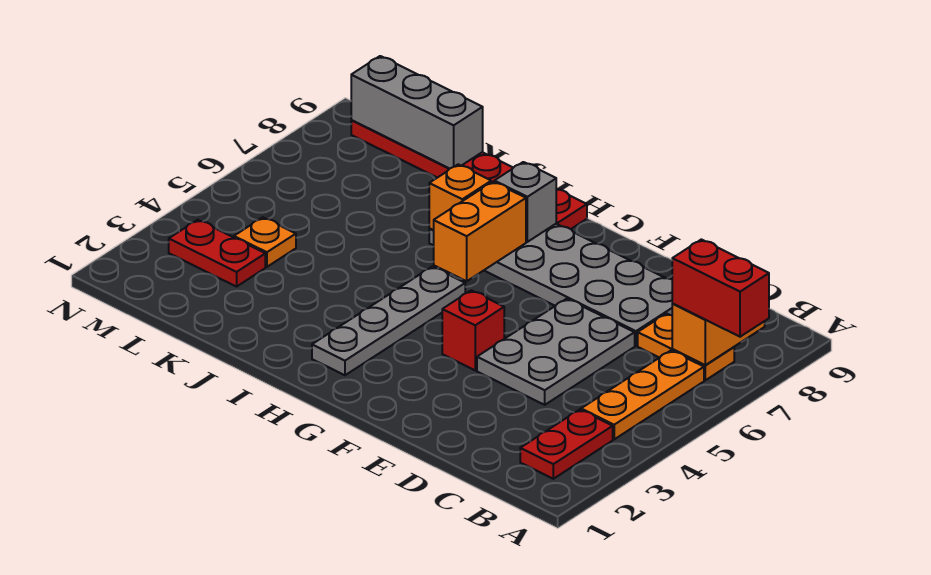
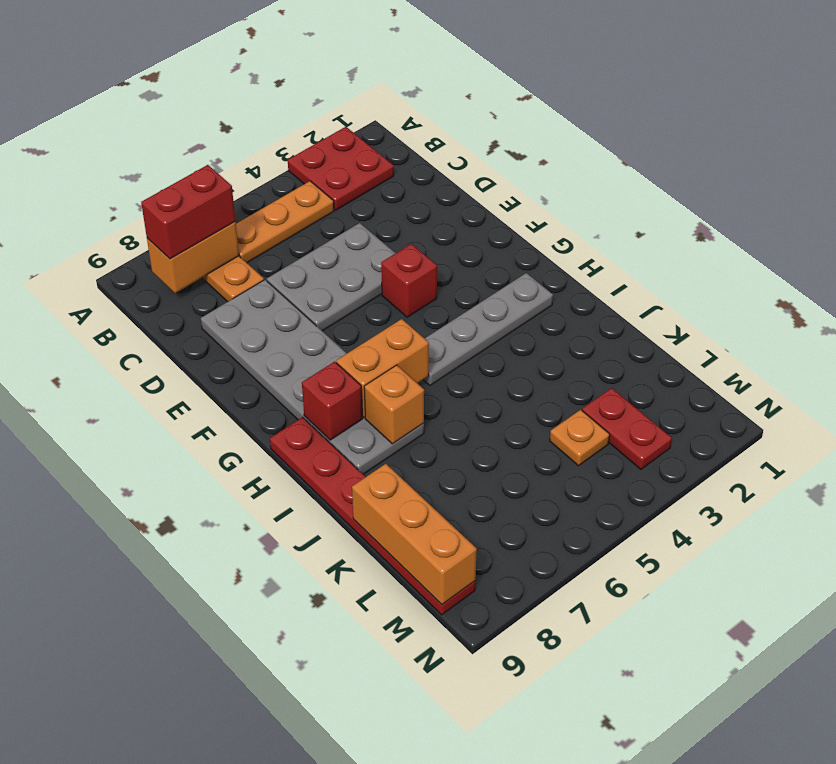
red brick A7:B7 level 3 -> red brick B7:B8 level 3
red plate B2:B3 level 1 -> red plate A2:B3 level 1
grey brick H8 level 2 -> red brick H8 level 2
grey brick K9:M9 level 2 -> orange brick K9:M9 level 2

